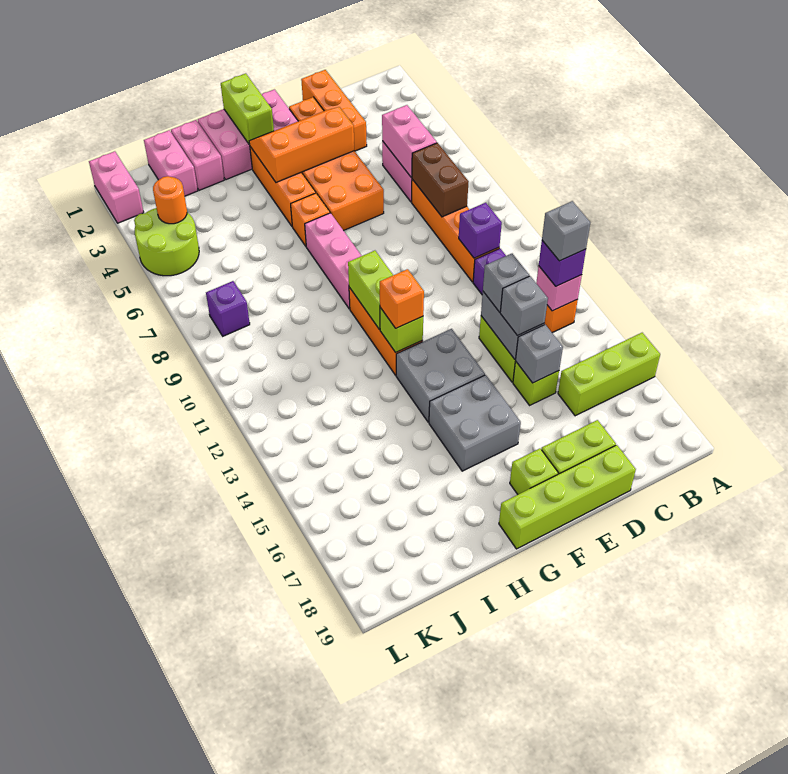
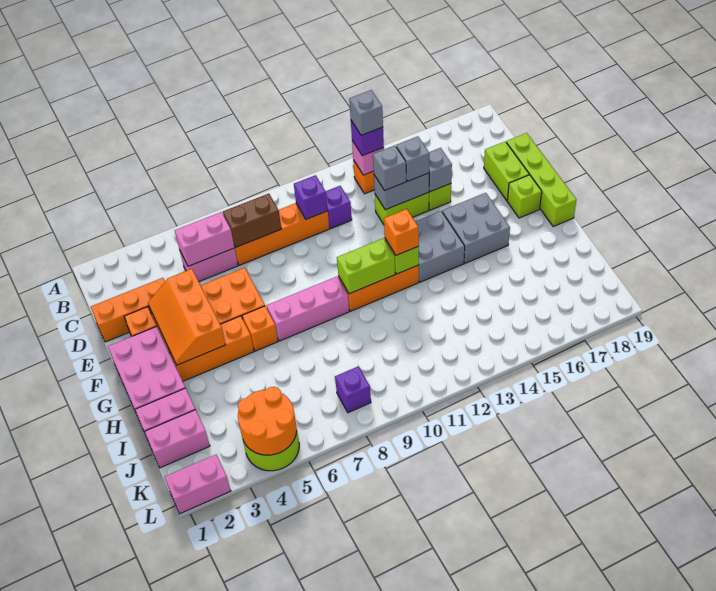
lime brick A16:C16 level 1 -> none
lime brick G1:G2 level 2 -> none
orange round brick K4 level 2 -> orange round brick K4:L5 level 2

